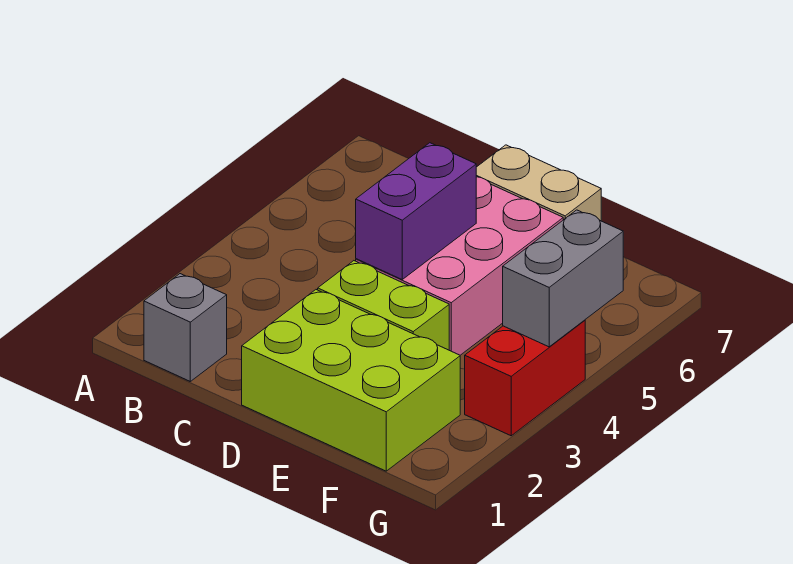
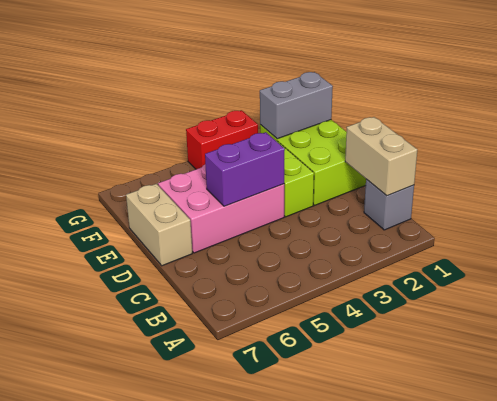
none -> tan brick B1:C1 level 2
grey brick G4:G5 level 2 -> grey brick F1:F2 level 2

